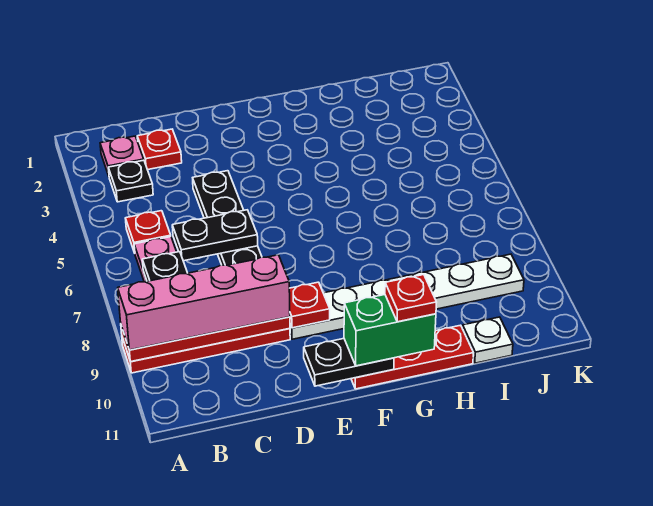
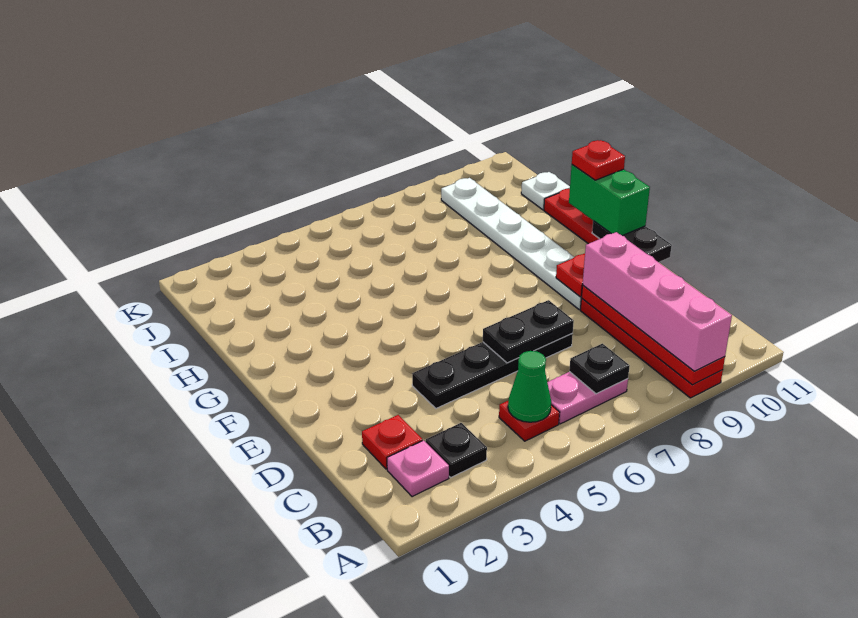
none -> green cone B5 level 2
black plate C6:D6 level 2 -> black plate D6:D7 level 2

